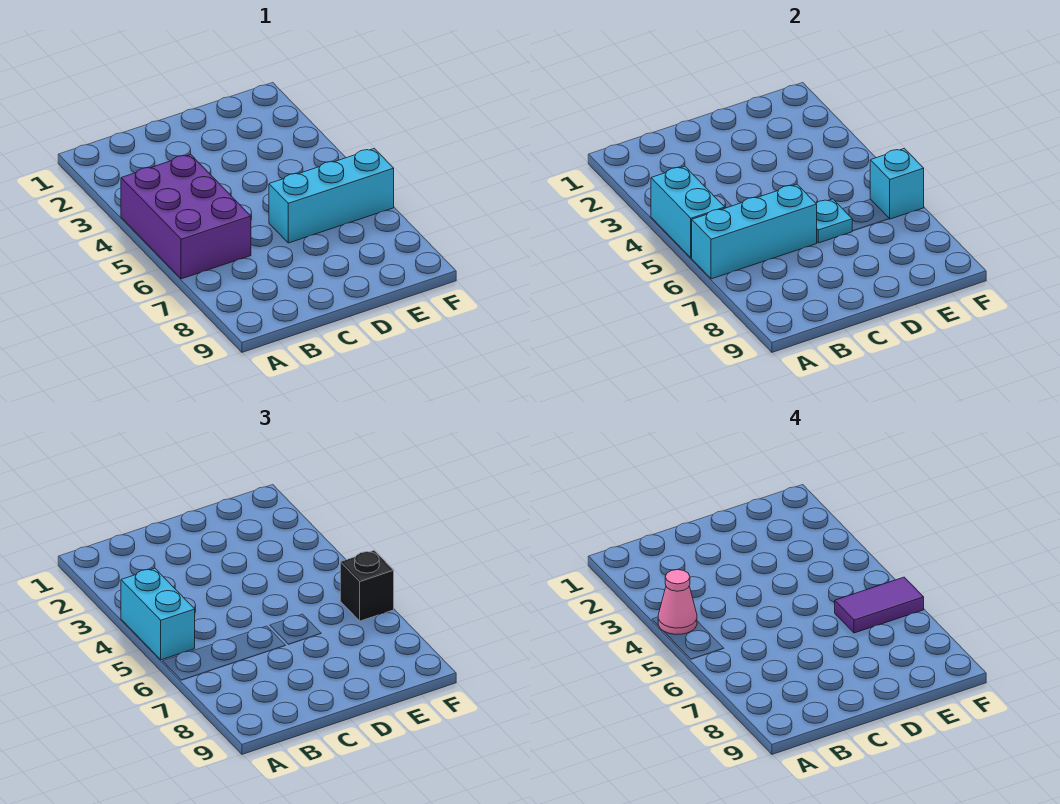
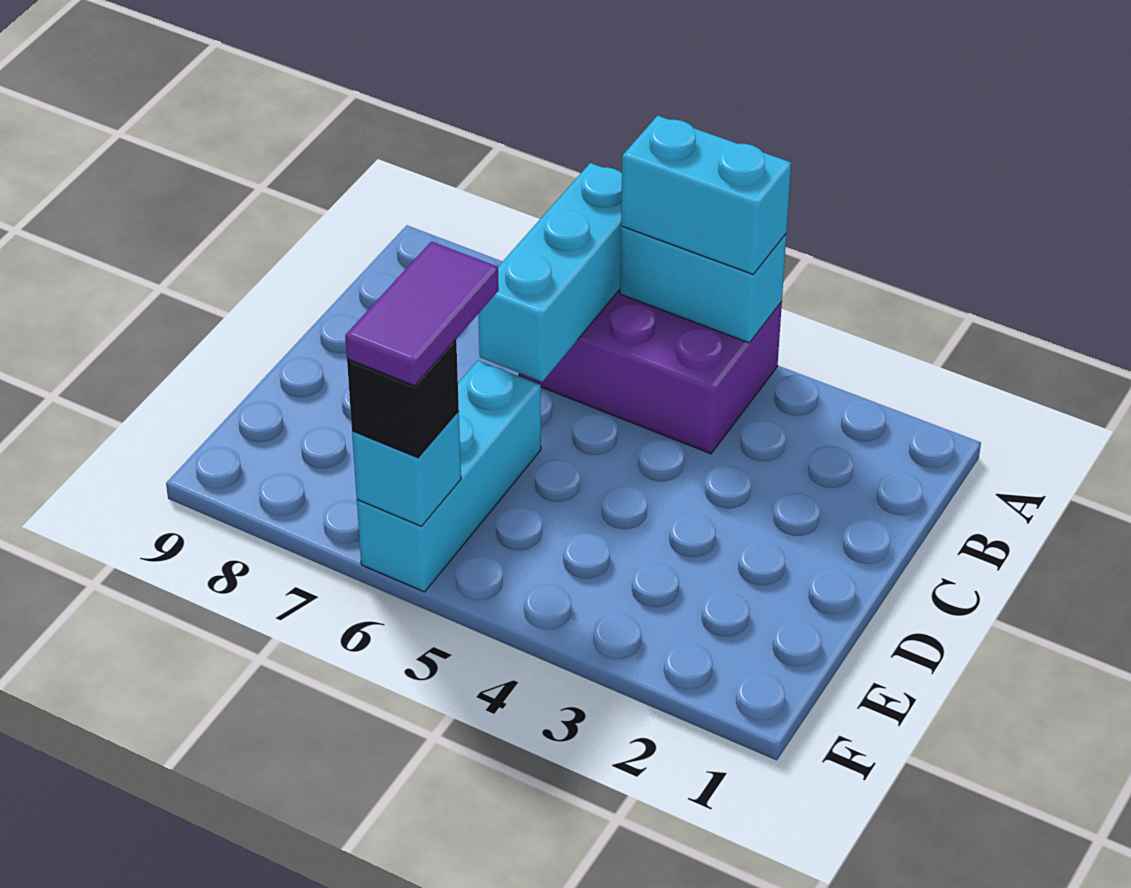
pink cone A4 level 4 -> none
cyan plate D6 level 2 -> none

